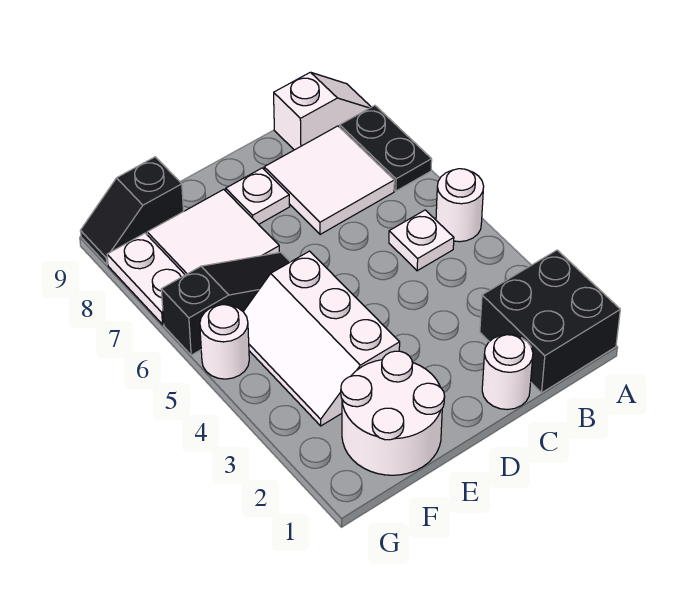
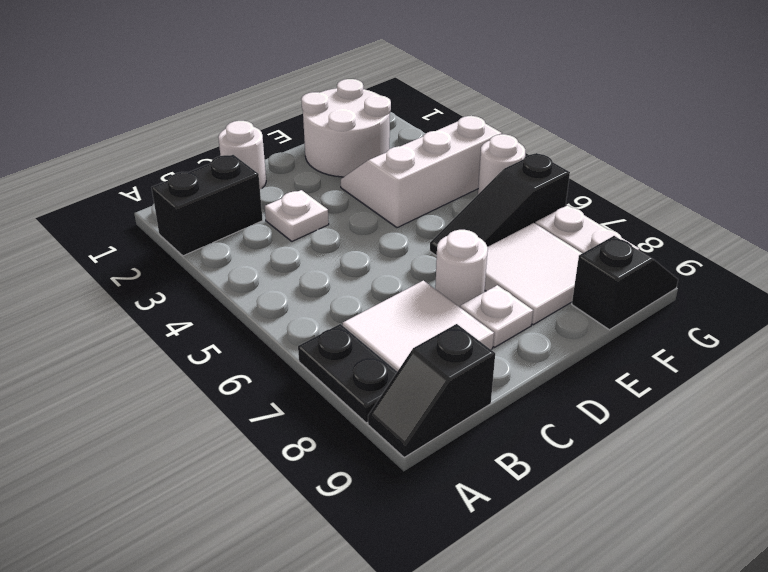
black brick A1:B2 level 1 -> black brick A2:B2 level 1
white round brick A5 level 1 -> white round brick D7 level 1
white slope A9:B9 level 1 top B -> black slope A9:B9 level 1 top B
white plate B5 level 1 -> white plate C3 level 1
white slope E3:F5 level 1 top E -> white slope E3:G4 level 1 top 4

